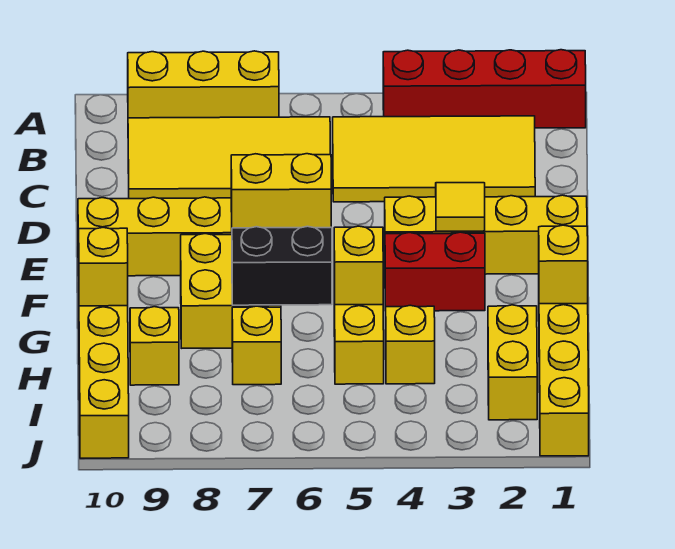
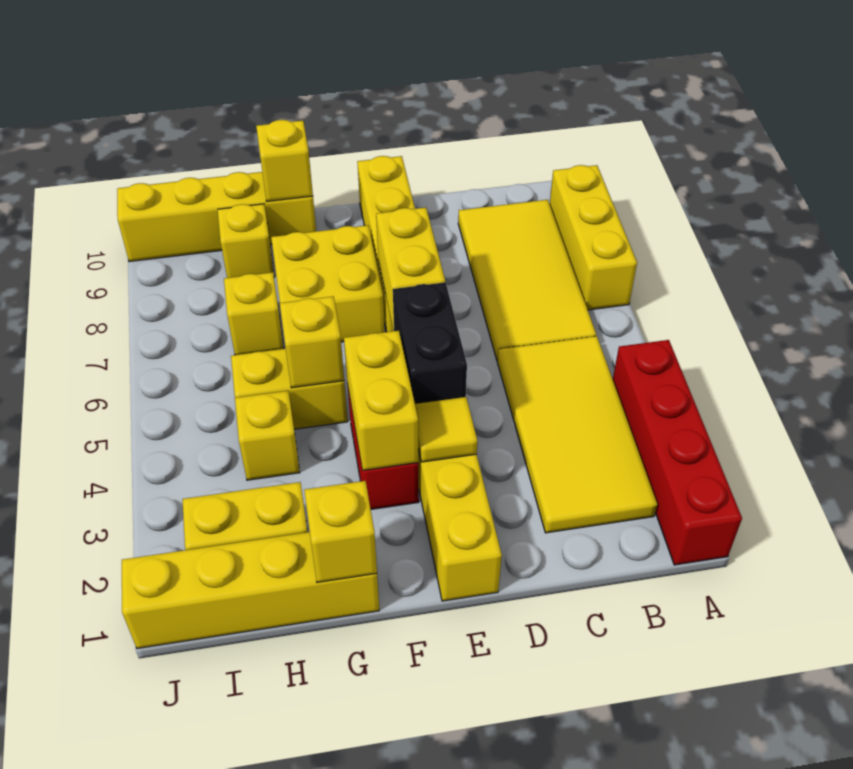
none -> yellow brick F3:F4 level 2
black brick G6:G7 level 2 -> black brick E4:E5 level 2

